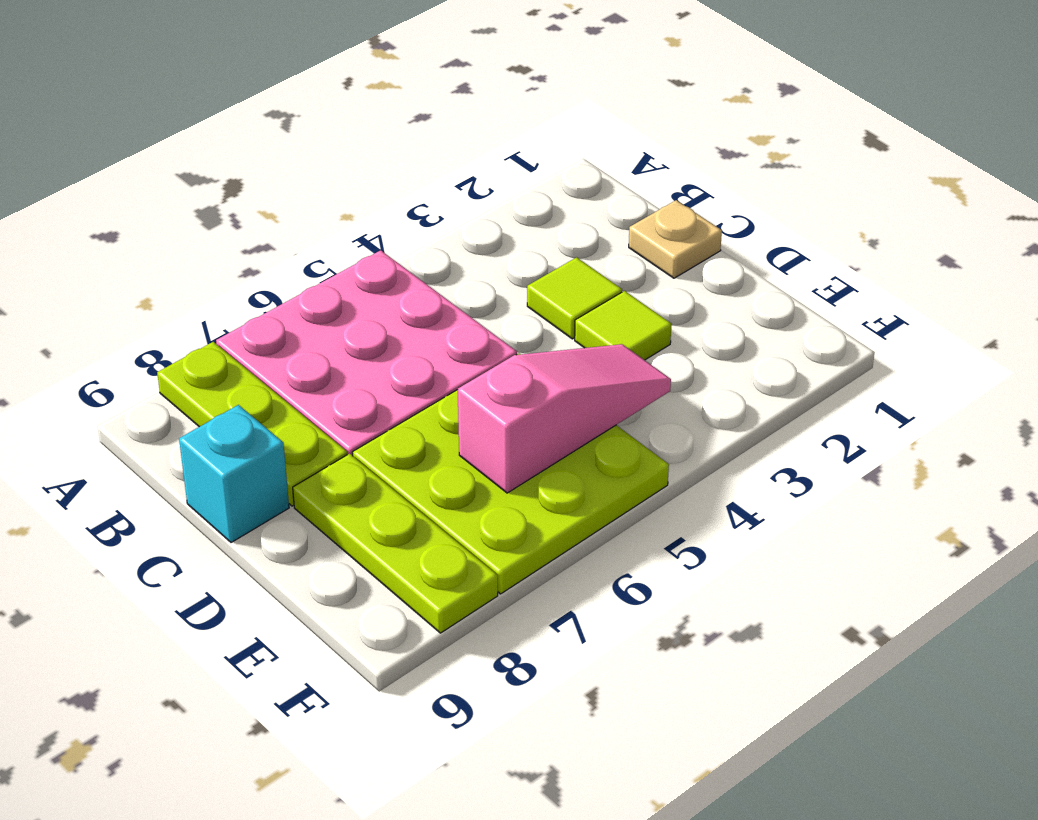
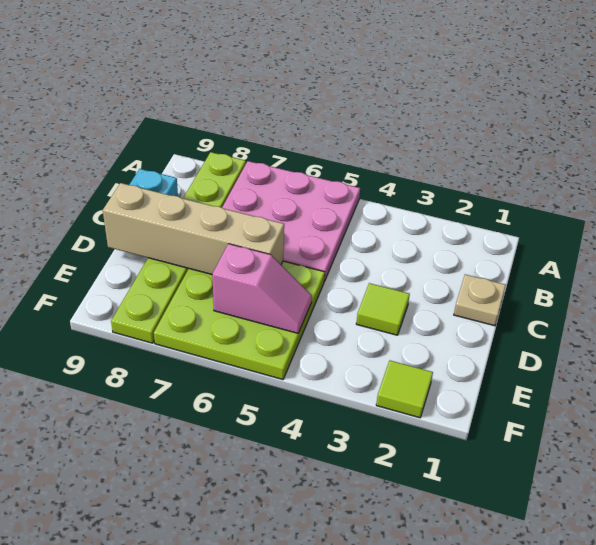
lime tile C3 level 1 -> lime tile F2 level 1
none -> tan brick D6:D9 level 2
pink slope E4:E6 level 2 top 6 -> pink slope E5:E6 level 2 top 6

